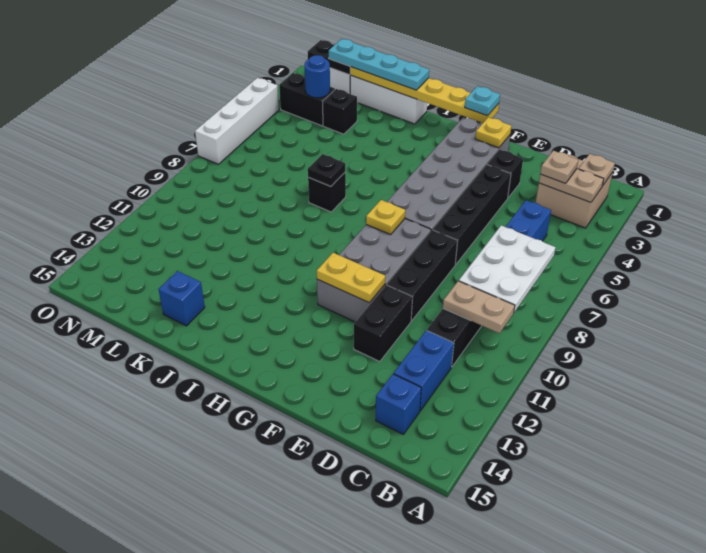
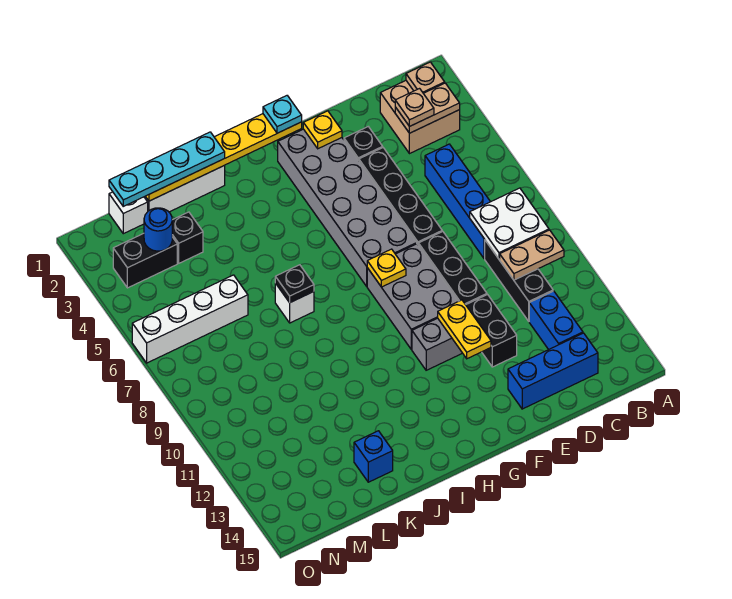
white plate B7:C9 level 2 -> white plate B8:C9 level 2
blue brick C14 level 1 -> blue brick C14:E14 level 1
yellow plate F11:G11 level 2 -> yellow plate F11:F12 level 2
black brick J7 level 1 -> white brick J7 level 1
black plate M1:N1 level 2 -> none
white brick O4:O7 level 1 -> white brick L6:O6 level 1

